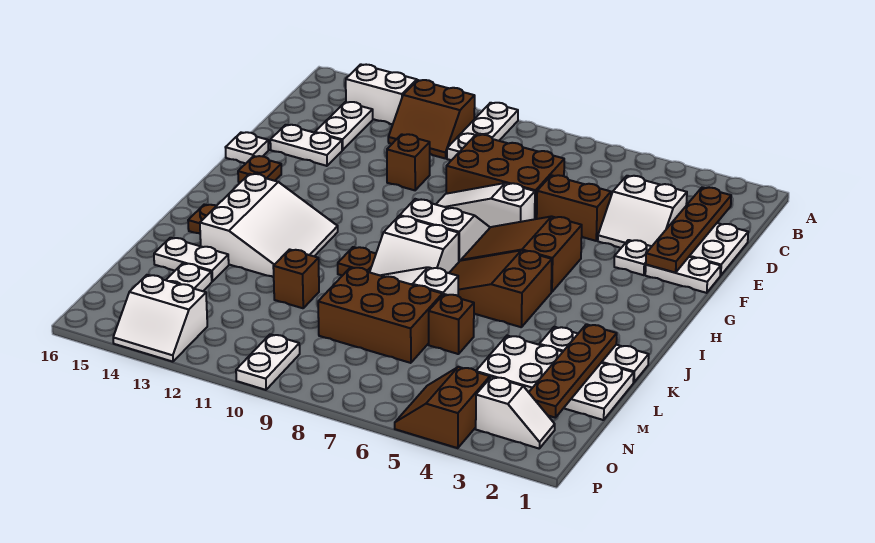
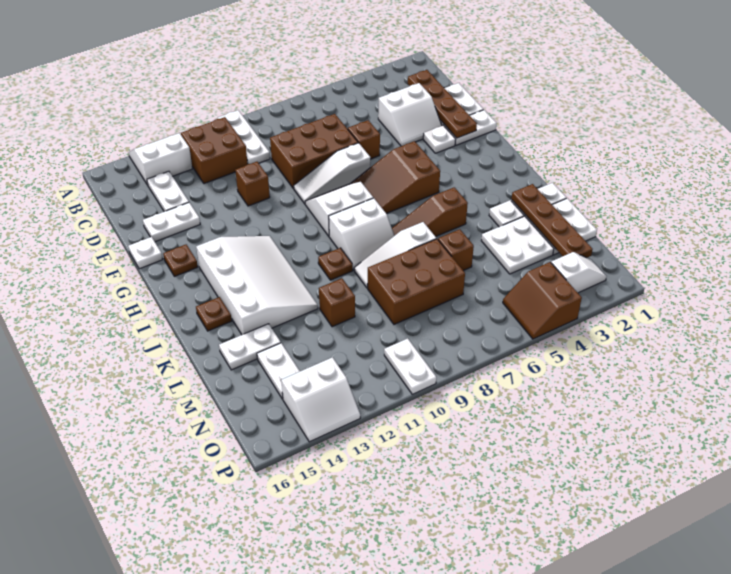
brown slope B11:C12 level 1 top B -> brown brick B11:C12 level 1
brown brick E5:E6 level 1 -> brown brick E6 level 1
brown slope I5:J7 level 1 top 5 -> brown slope J5:J7 level 1 top 5
white slope I12:K14 level 1 top 14 -> white slope H12:K14 level 1 top 14

